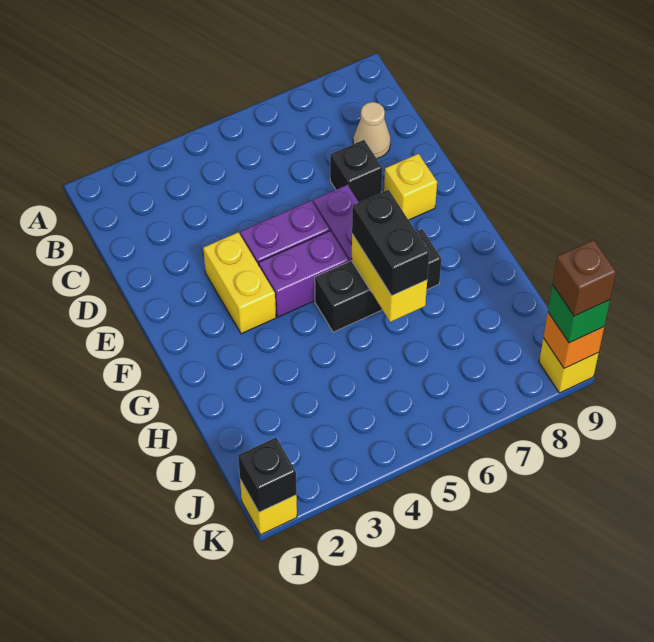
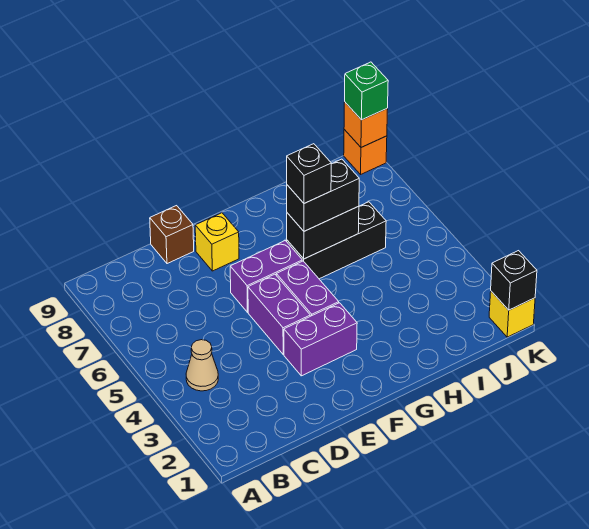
tan cone C8 level 1 -> tan cone B4 level 1
black brick D7 level 1 -> black brick G6 level 4
yellow brick E3:F3 level 1 -> purple brick E3:F3 level 1
black brick G5:G7 level 1 -> black brick G6:I6 level 1
yellow brick G6:H6 level 2 -> black brick G6:H6 level 2
yellow brick K9 level 1 -> orange brick K9 level 1
brown brick K9 level 4 -> brown brick D9 level 1

